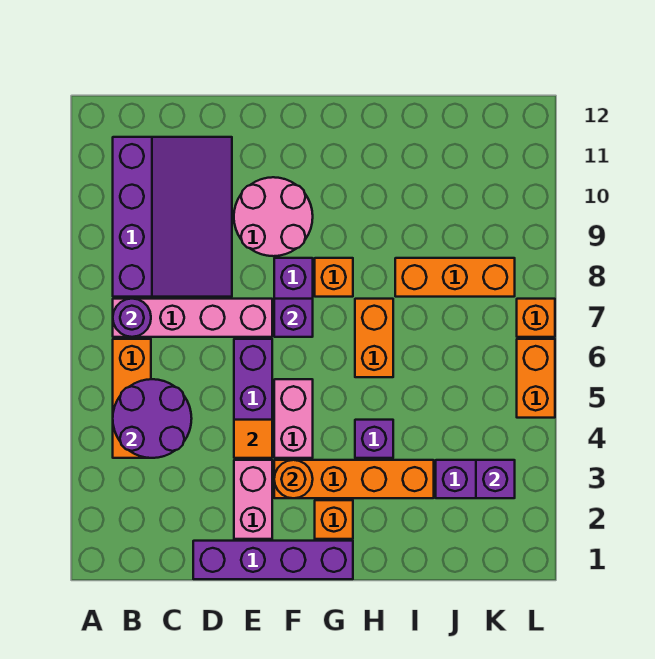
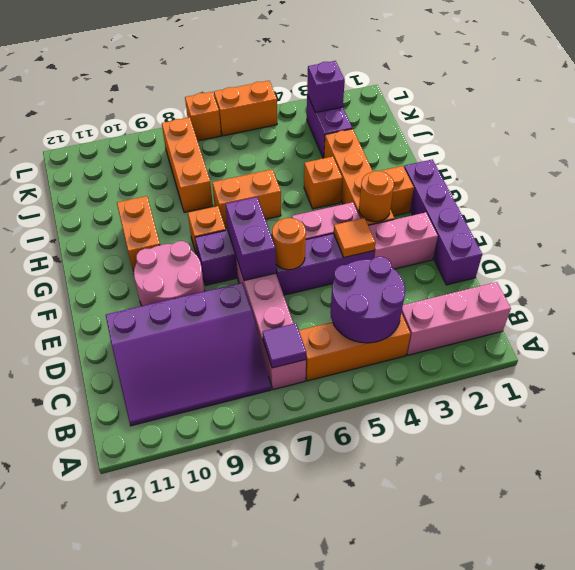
none -> pink brick B1:B3 level 1
purple round brick B7 level 2 -> purple tile B7 level 2
purple slope B8:D11 level 1 top B -> purple slope B8:D11 level 1 top D
none -> orange round brick E6 level 2
purple brick F7 level 2 -> purple brick E7:F7 level 2
none -> orange brick G10:H10 level 1
purple brick H4 level 1 -> orange brick H4 level 1

